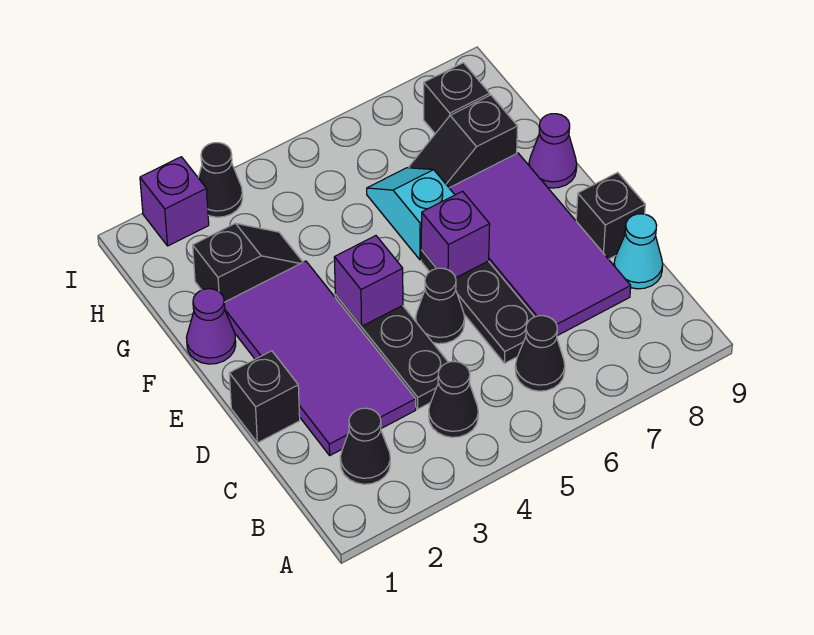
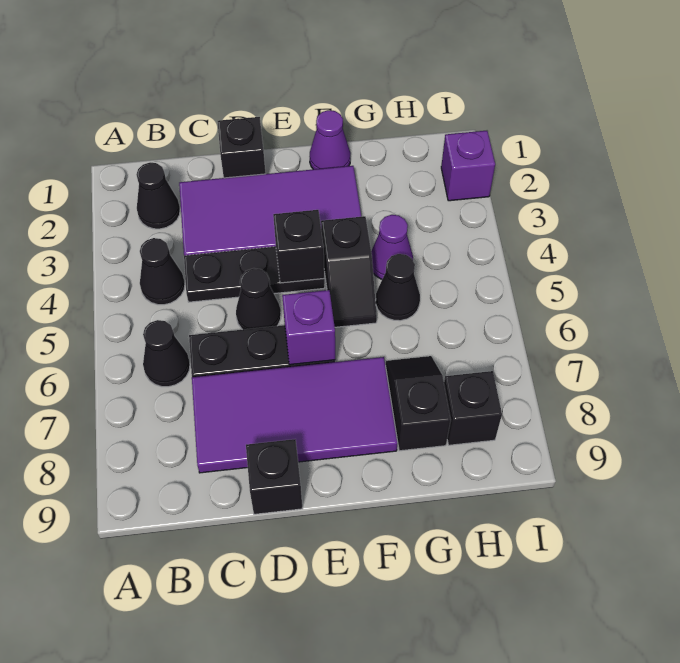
cyan cone C9 level 1 -> none
purple brick E4 level 2 -> black brick E4 level 2
cyan slope F6:G6 level 1 top F -> none
purple cone F9 level 1 -> purple cone G4 level 1
black slope G2:G3 level 1 top 2 -> black slope F4:F5 level 1 top 4
black cone I3 level 1 -> black cone G5 level 1

